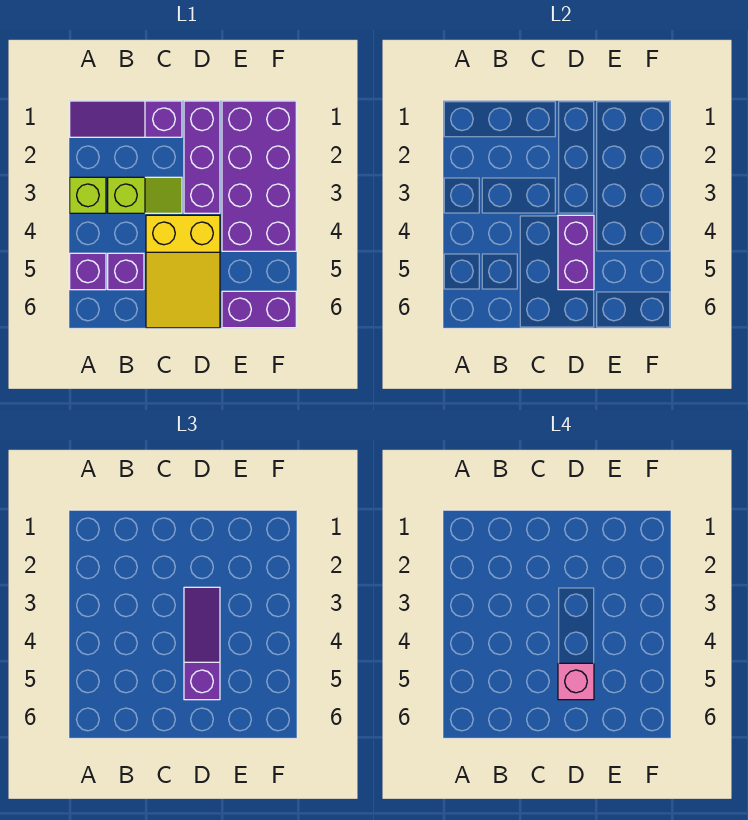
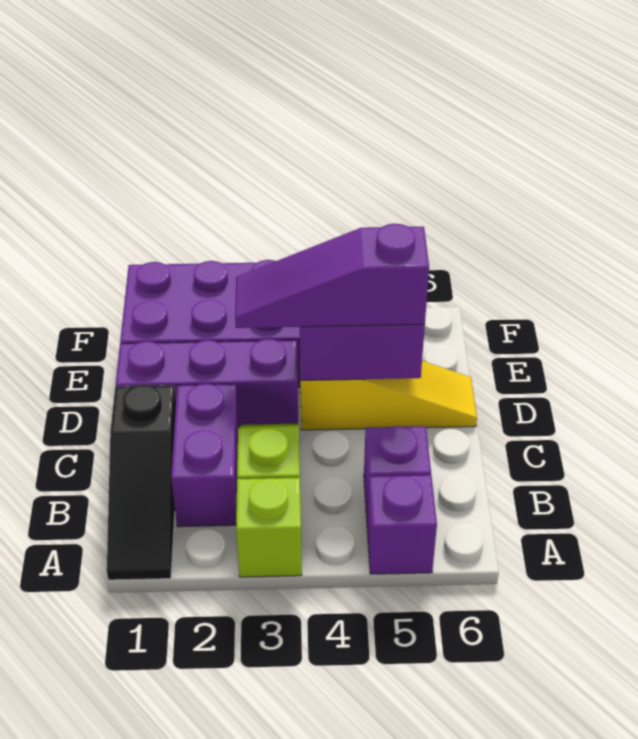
purple slope A1:C1 level 1 top C -> black slope A1:C1 level 1 top C
yellow slope C4:D6 level 1 top 4 -> yellow slope D4:D6 level 1 top 4
pink brick D5 level 4 -> none
purple brick E6:F6 level 1 -> purple brick B2:C2 level 1

